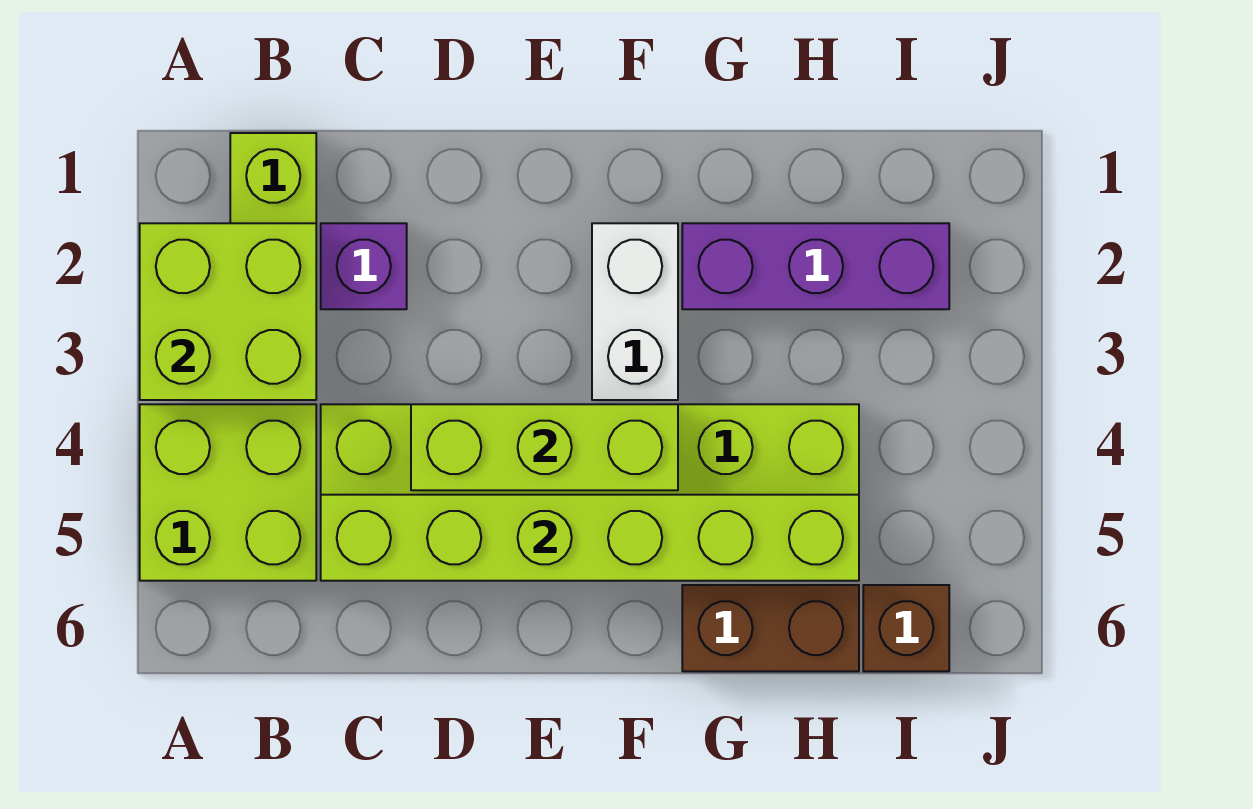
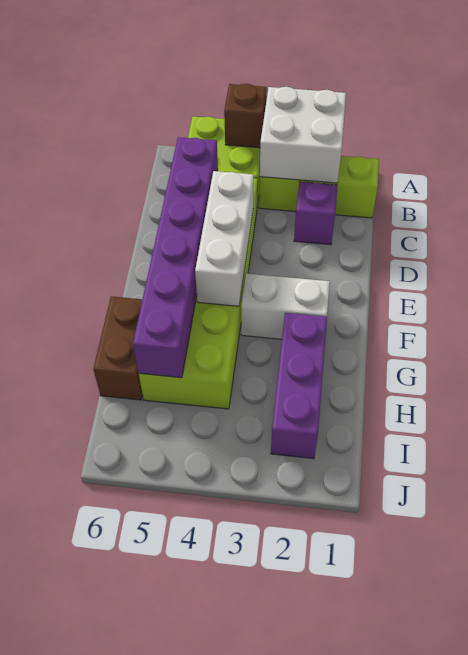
lime brick A2:B3 level 2 -> white brick A2:B3 level 2
lime brick C5:H5 level 2 -> purple brick C5:H5 level 2
lime brick D4:F4 level 2 -> white brick D4:F4 level 2
brown brick I6 level 1 -> brown brick A4 level 2

